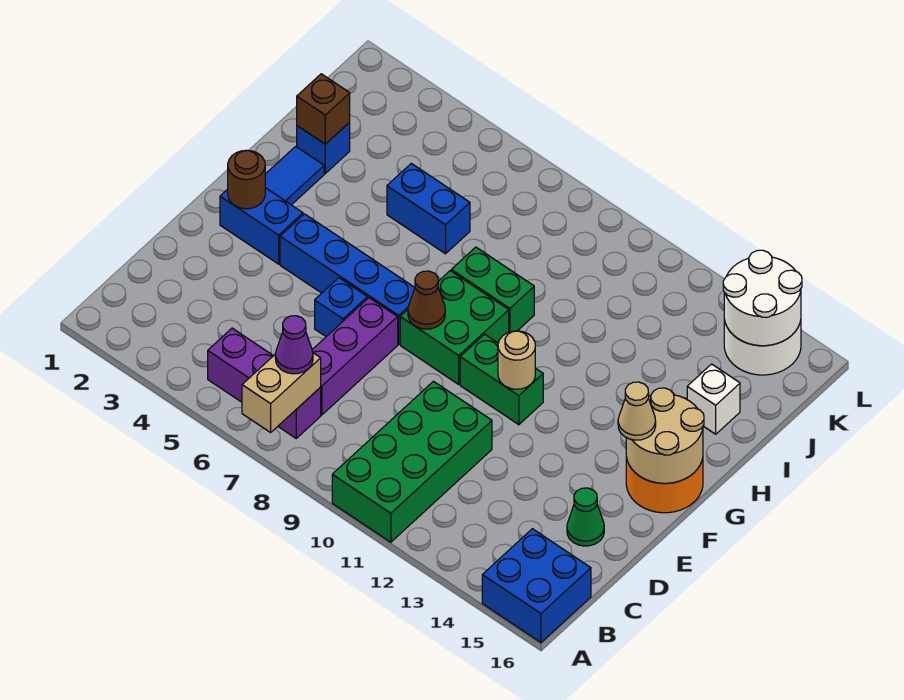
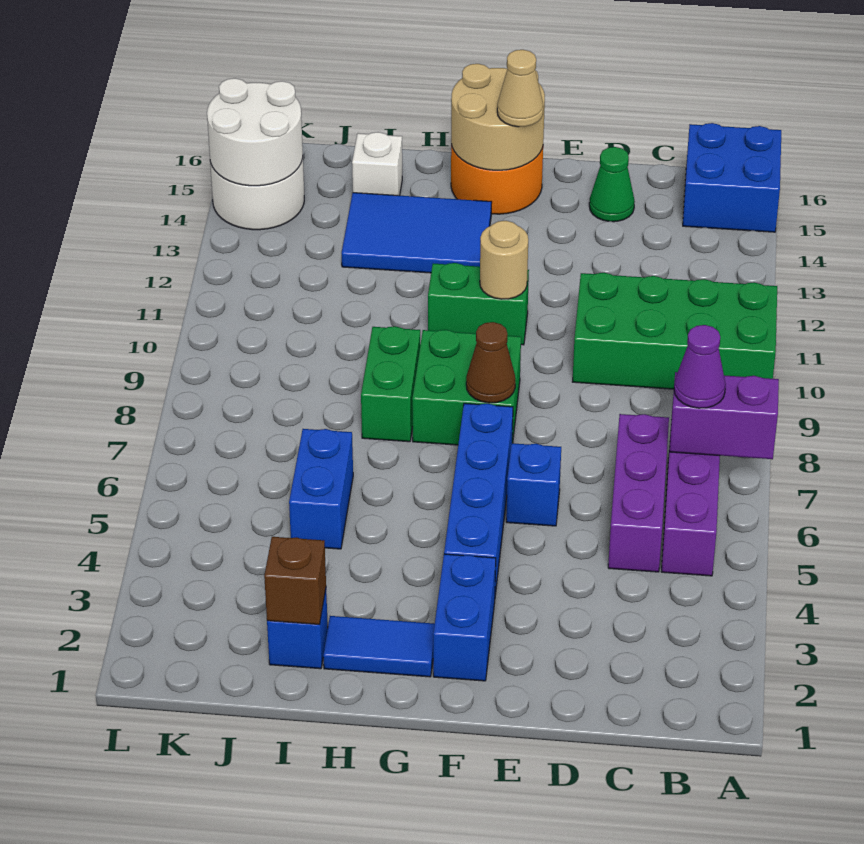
tan brick A7:B7 level 2 -> purple brick A7:B7 level 2
purple brick C7:E7 level 1 -> purple brick C5:C7 level 1
brown round brick F2 level 2 -> none
green brick F10:F11 level 1 -> green brick F11:G11 level 1
none -> blue tile G13:I14 level 1

